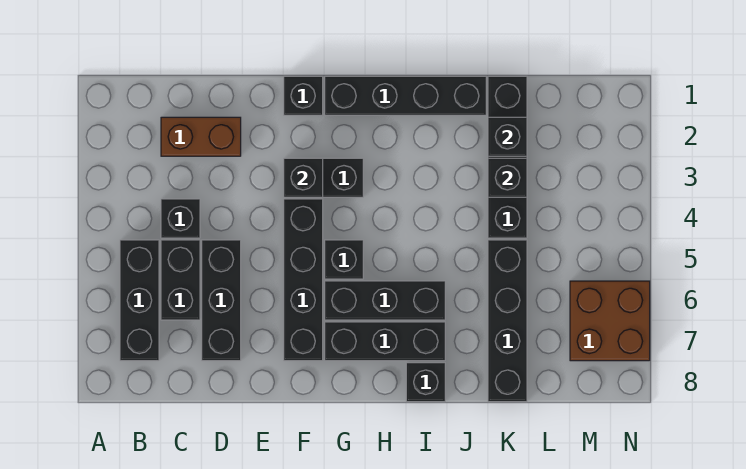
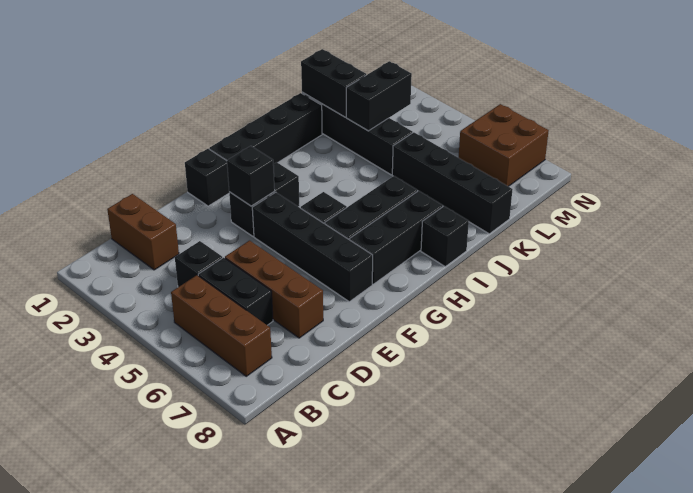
black brick B5:B7 level 1 -> brown brick B5:B7 level 1
brown brick C2:D2 level 1 -> brown brick C1:C2 level 1
black brick D5:D7 level 1 -> brown brick D5:D7 level 1
black brick K2 level 2 -> black brick K1:K2 level 2
black brick K3 level 2 -> black brick K3:L3 level 2

